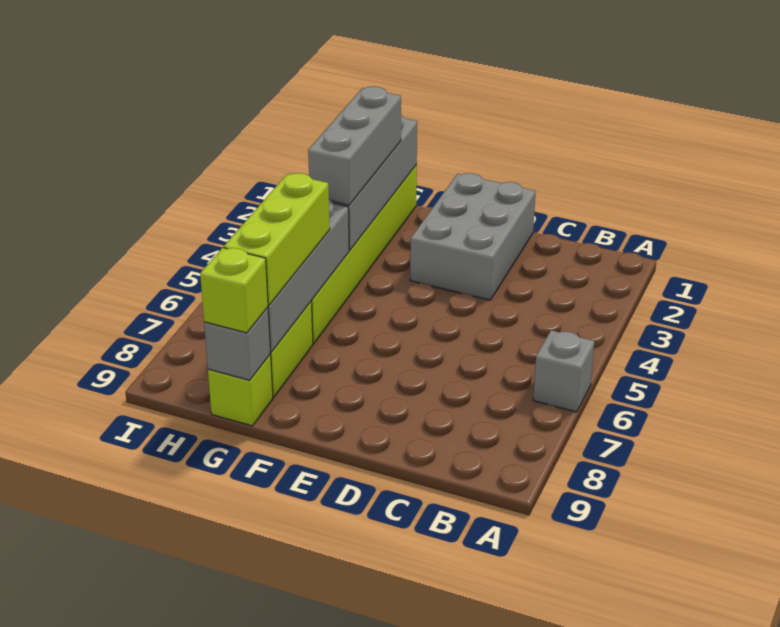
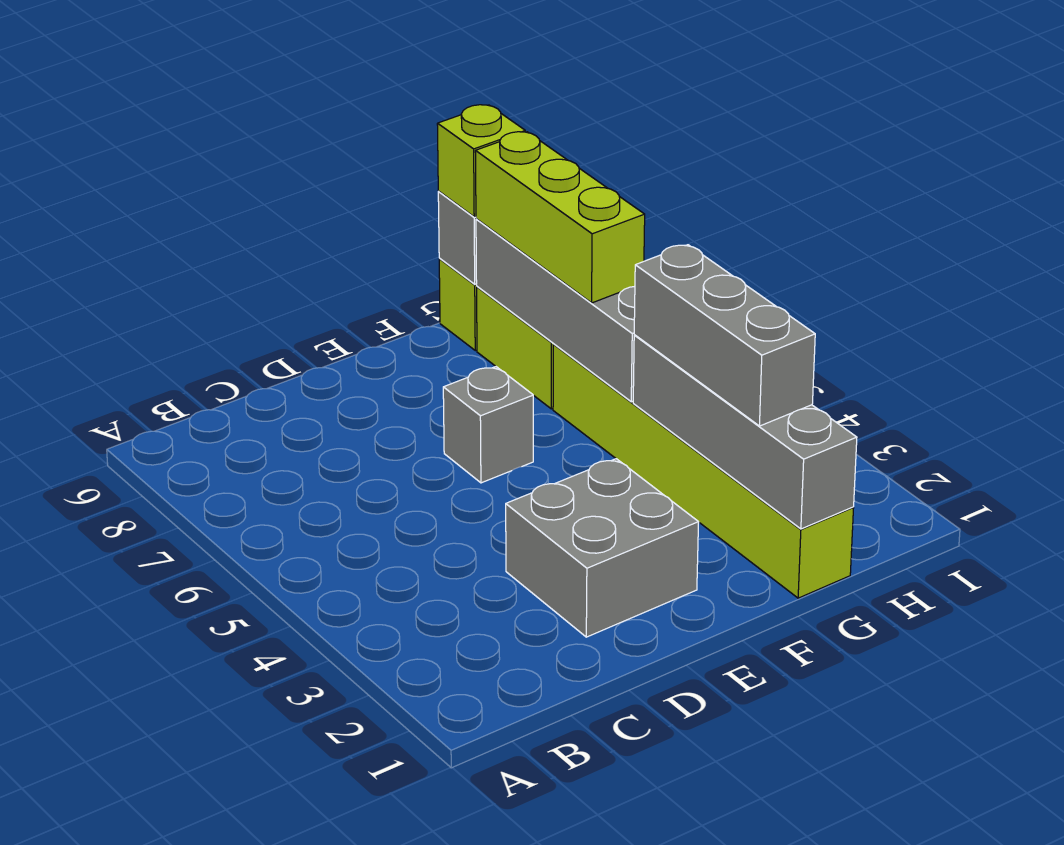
grey brick A6 level 1 -> grey brick E6 level 1
grey brick D1:E3 level 1 -> grey brick D2:E3 level 1

